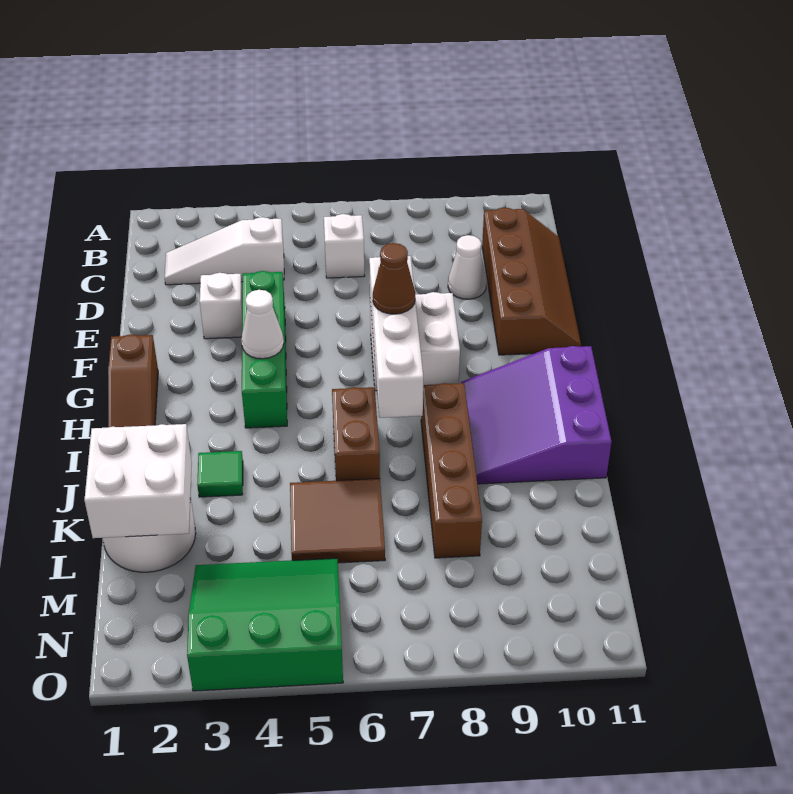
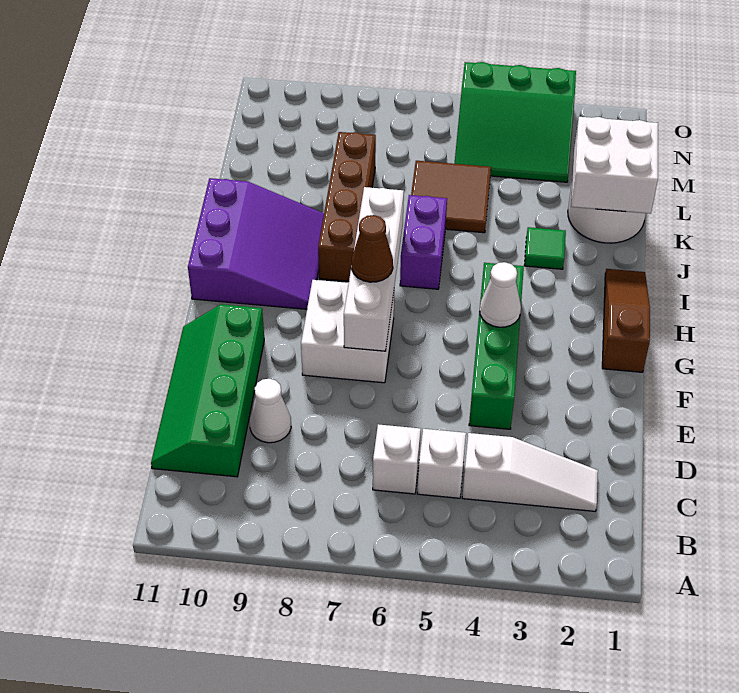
brown slope C10:F11 level 1 top 10 -> green slope C10:F11 level 1 top 10
white brick E3 level 1 -> white brick C5 level 1
brown brick I6:J6 level 1 -> purple brick I6:J6 level 1

